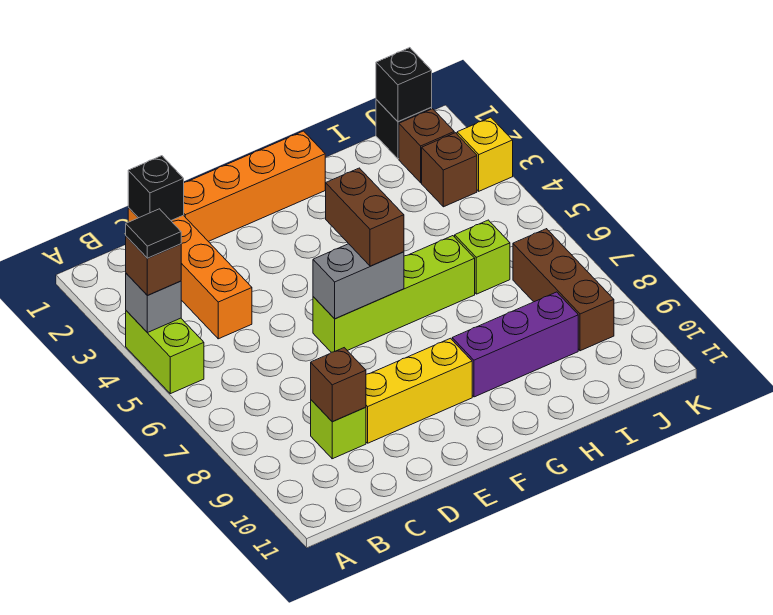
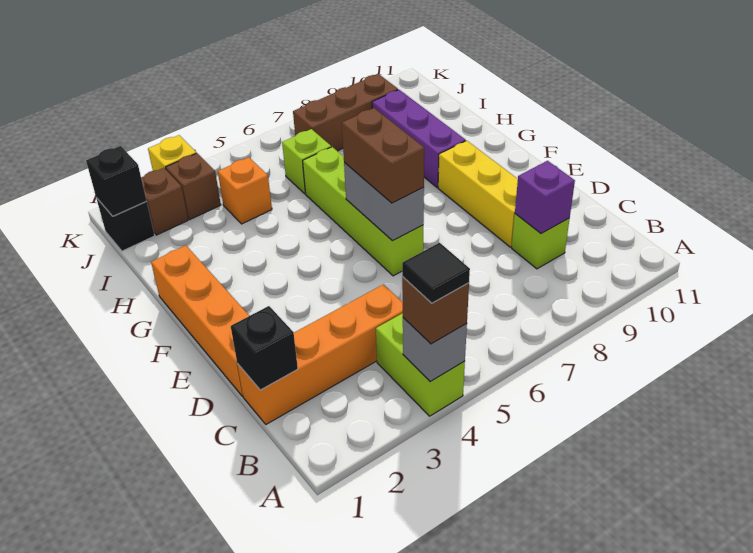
lime brick A4:A5 level 1 -> lime brick A4:B4 level 1
brown brick C9 level 2 -> purple brick C9 level 2
brown brick F5:F6 level 3 -> brown brick E6:F6 level 3
none -> orange brick I4 level 1

